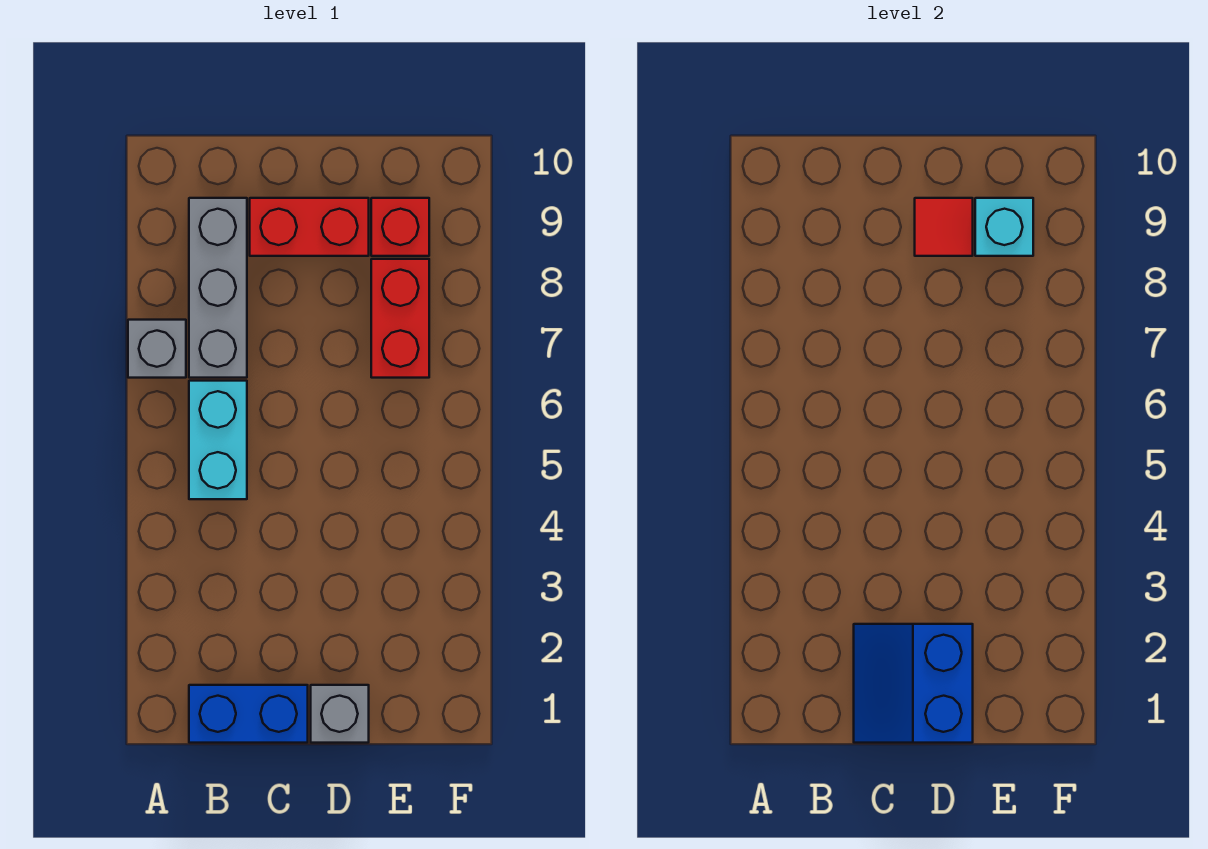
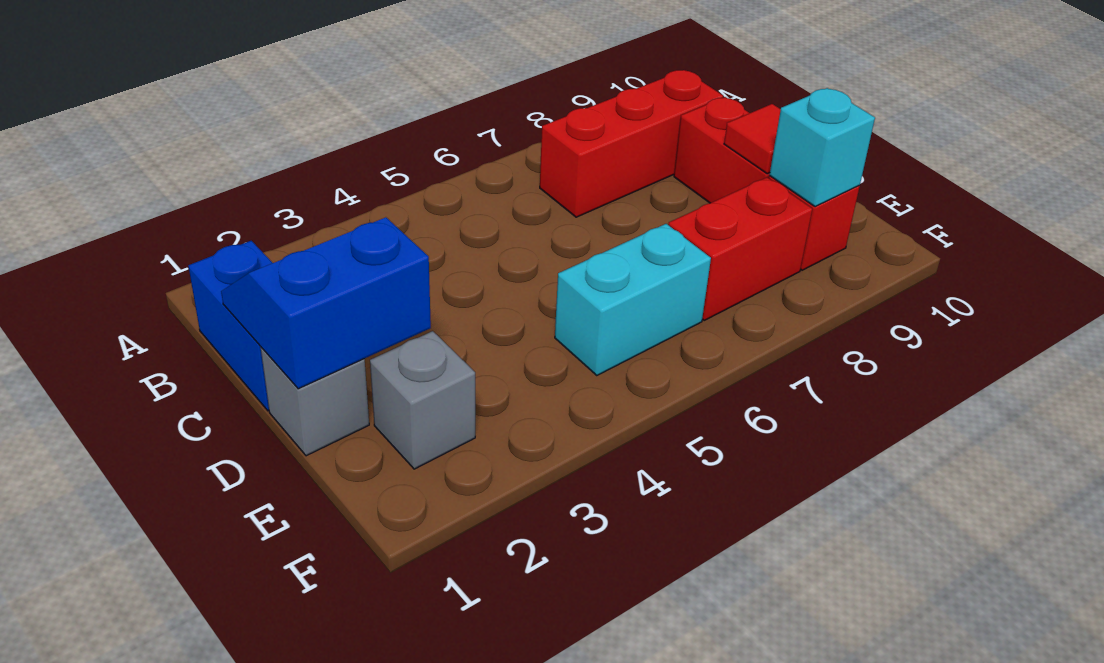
grey brick A7 level 1 -> grey brick E2 level 1
cyan brick B5:B6 level 1 -> cyan brick E5:E6 level 1
grey brick B7:B9 level 1 -> red brick B7:B9 level 1

